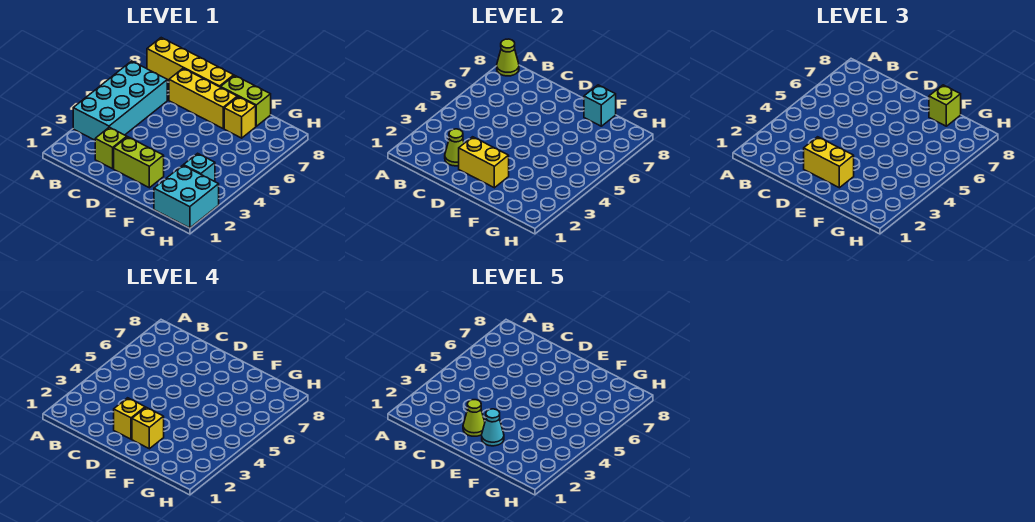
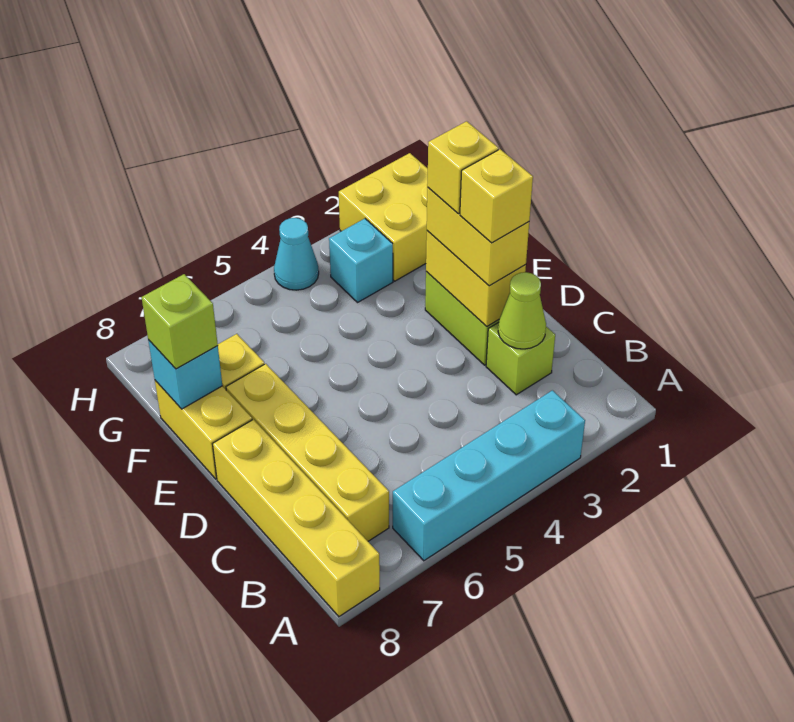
cyan brick A3:B6 level 1 -> cyan brick A3:A6 level 1
lime cone A8 level 2 -> none
yellow brick C7:E7 level 1 -> yellow brick B7:E7 level 1
lime cone D2 level 5 -> none
cyan cone E2 level 5 -> cyan cone H4 level 1
lime brick E8:F8 level 1 -> yellow brick E8:F8 level 1
cyan brick G1:H2 level 1 -> yellow brick G1:H2 level 1

